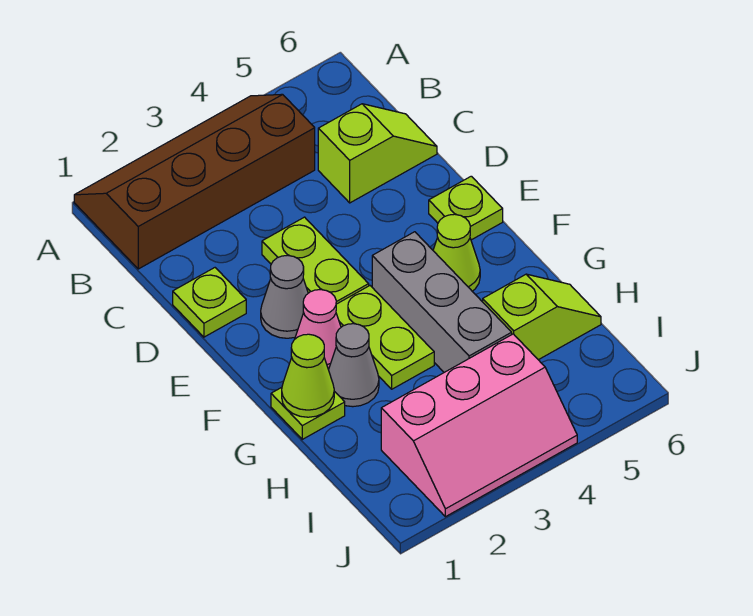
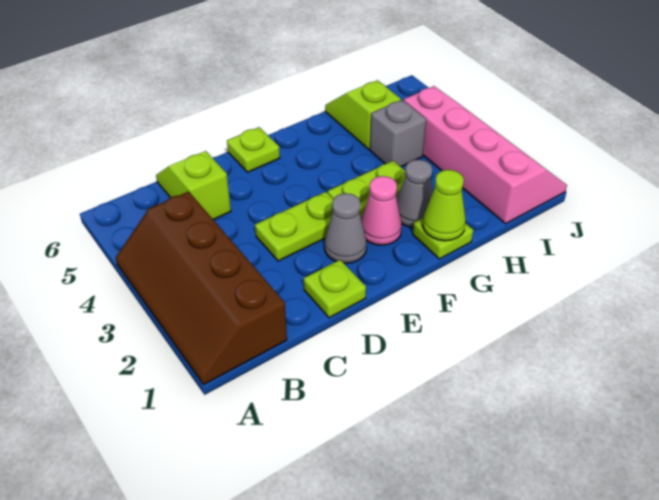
grey brick F4:H4 level 1 -> grey brick H4 level 1
lime cone F5 level 1 -> none
pink slope I2:J4 level 1 top I -> pink slope I1:J4 level 1 top I

